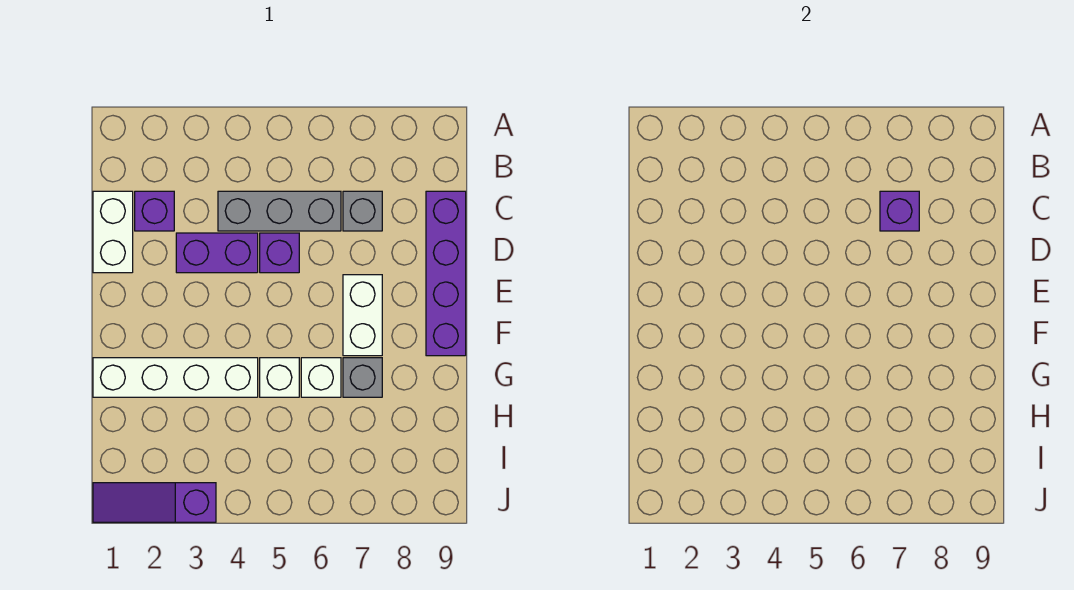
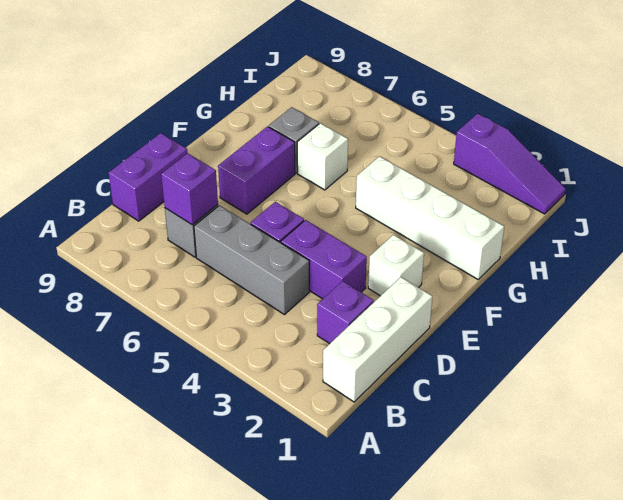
white brick C1:D1 level 1 -> white brick B1:D1 level 1
purple brick C9:F9 level 1 -> purple brick C9:D9 level 1
white brick E7:F7 level 1 -> purple brick E7:F7 level 1
white brick G5 level 1 -> white brick E2 level 1

